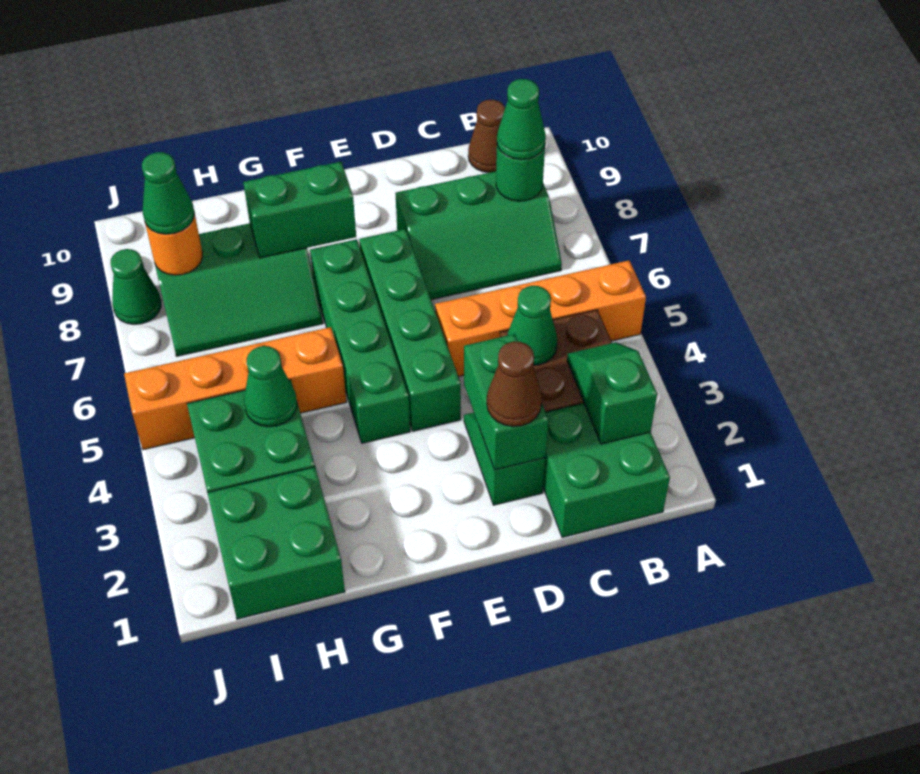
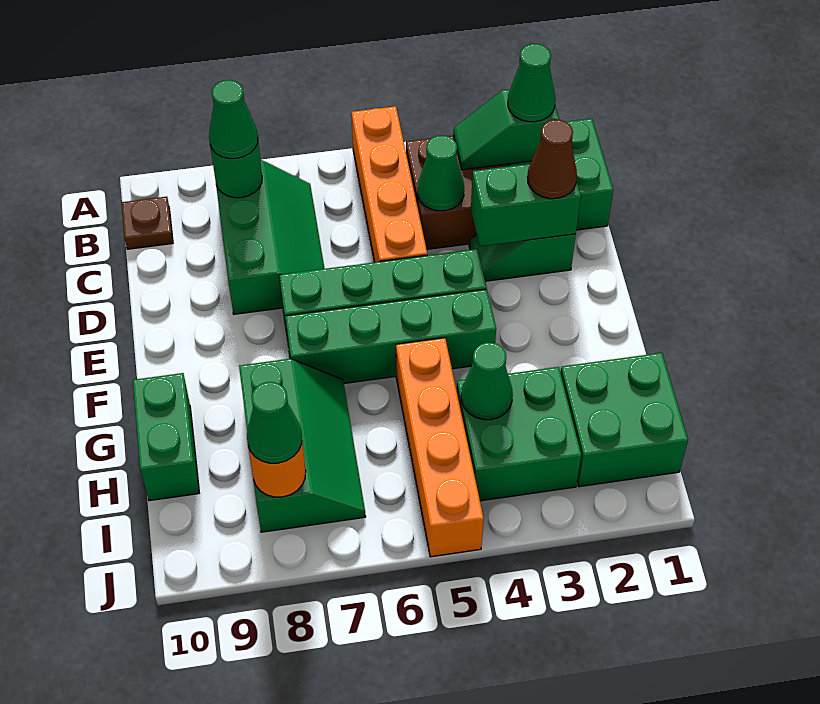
brown cone B10 level 1 -> brown plate B10 level 1
green brick F8:G8 level 2 -> green brick G10:H10 level 1
green cone J8 level 1 -> green cone B2 level 3

